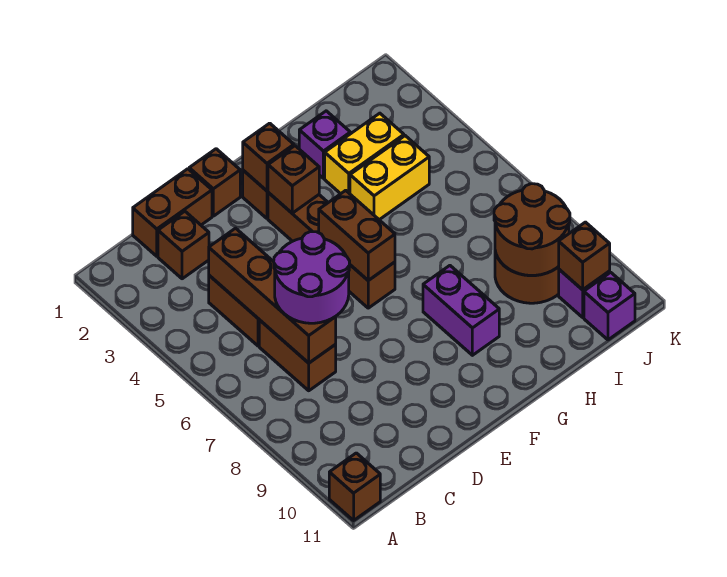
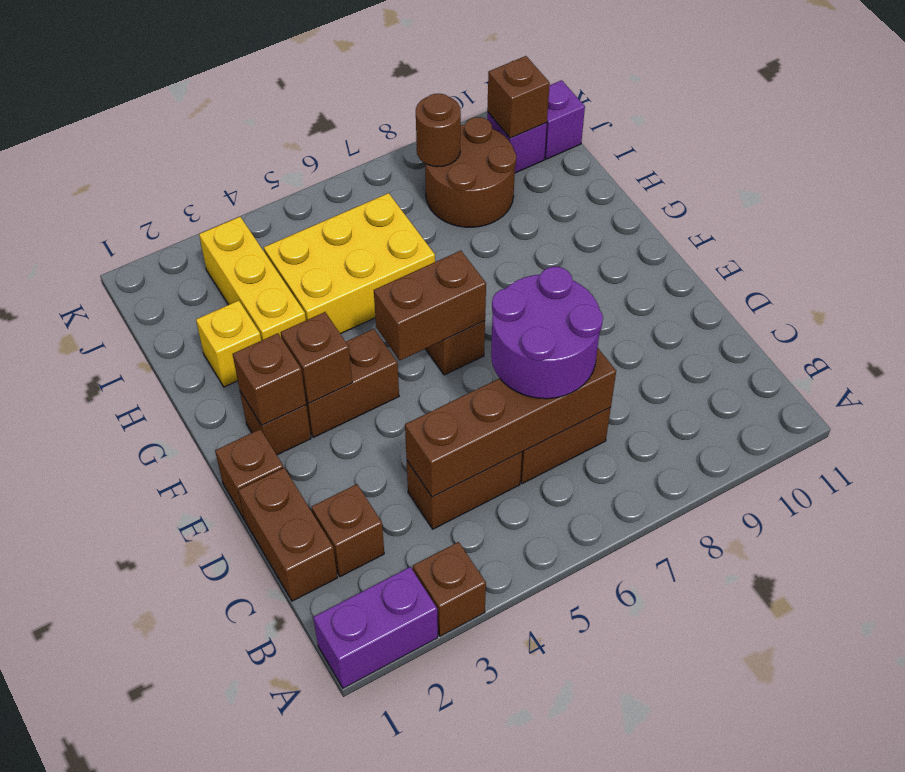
brown brick A11 level 1 -> brown brick A3 level 1
purple brick G8:G9 level 1 -> purple brick A1:A2 level 1
purple brick H2 level 1 -> yellow brick H2 level 1
yellow brick H3:I3 level 1 -> yellow brick H3:J3 level 1
yellow brick H4:I4 level 1 -> yellow brick H4:I6 level 1
brown round brick I8:J9 level 2 -> brown round brick J8 level 2

